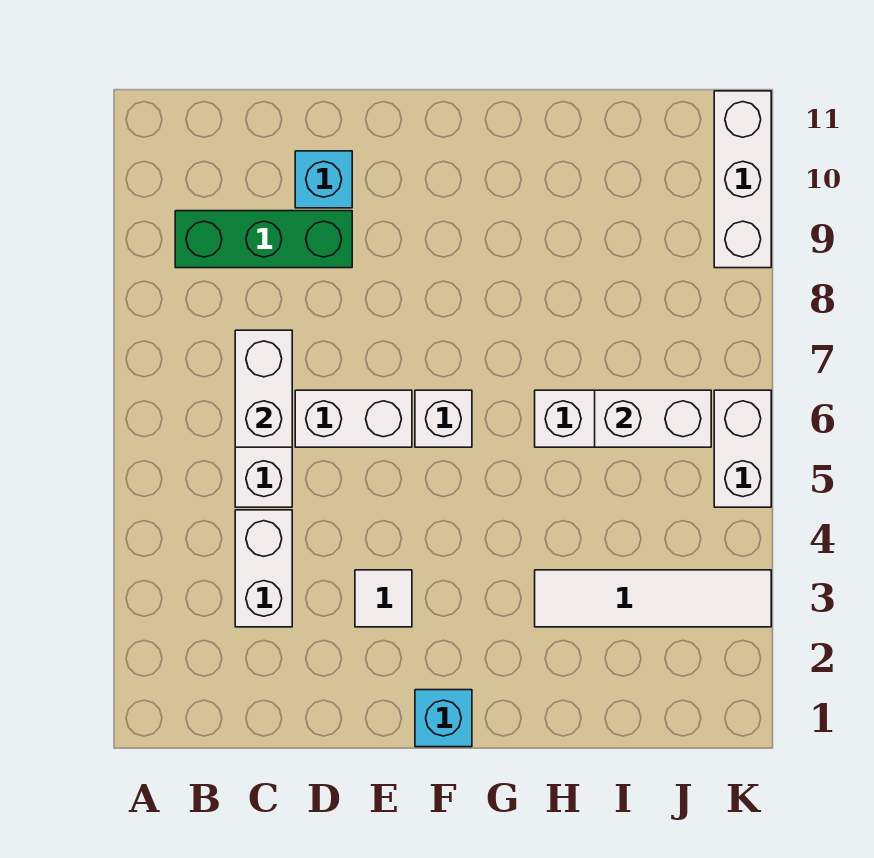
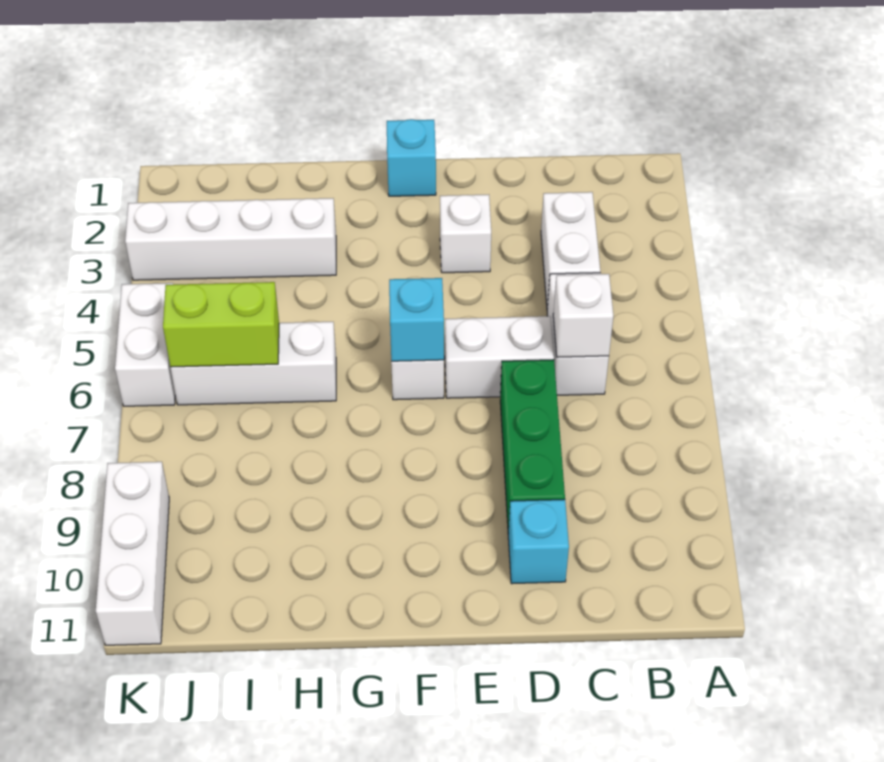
green brick B9:D9 level 1 -> green brick D7:D9 level 1
white brick C6:C7 level 2 -> white brick C6 level 2
white tile E3 level 1 -> white brick E3 level 1
none -> cyan brick F6 level 2
white tile H3:K3 level 1 -> white brick H3:K3 level 1
white brick I6:J6 level 2 -> lime brick I6:J6 level 2

